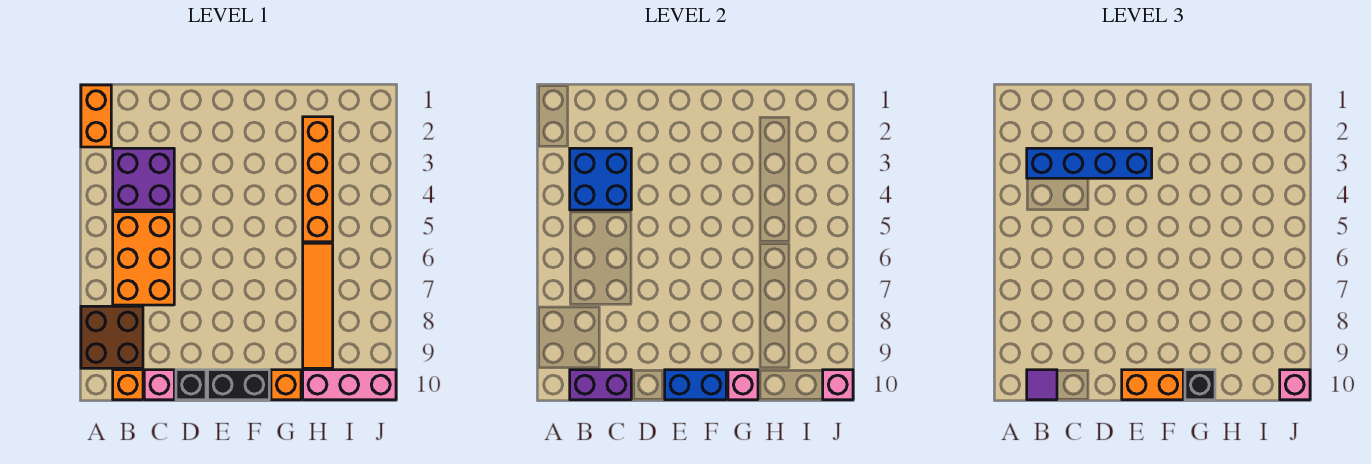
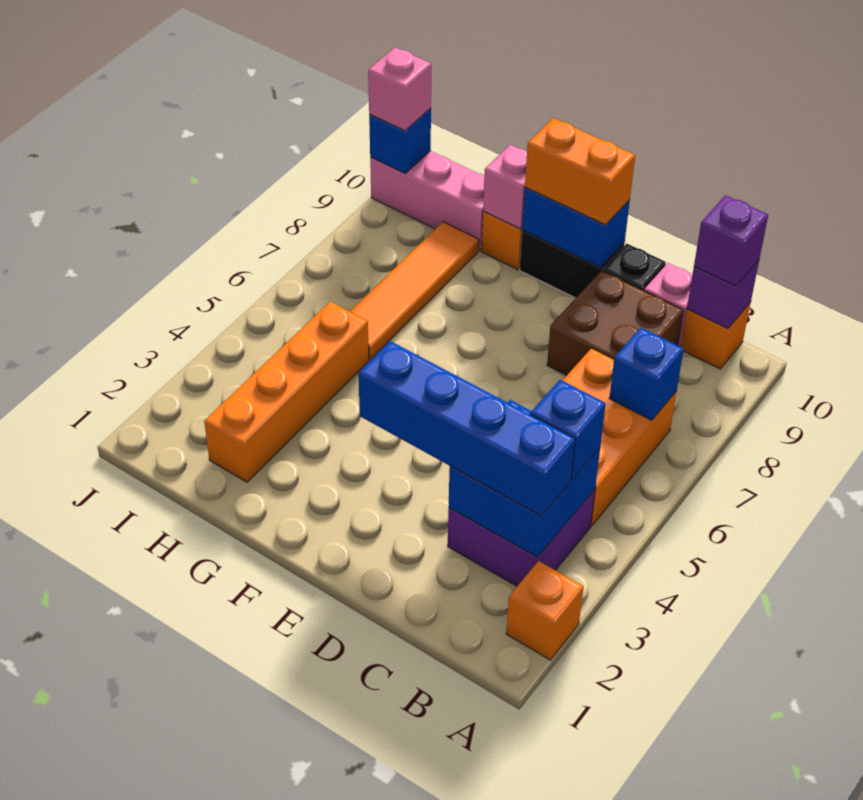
orange brick A1:A2 level 1 -> orange brick A2 level 1
brown brick A8:B9 level 1 -> brown brick C8:D9 level 1
none -> blue brick B4 level 3
none -> blue brick B7 level 2
purple brick B10:C10 level 2 -> purple brick B10 level 2
purple tile B10 level 3 -> purple brick B10 level 3
black brick G10 level 3 -> none
pink brick J10 level 2 -> blue brick J10 level 2

